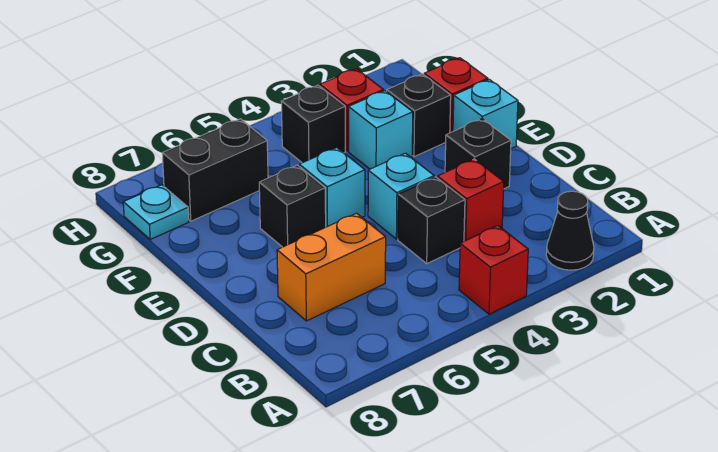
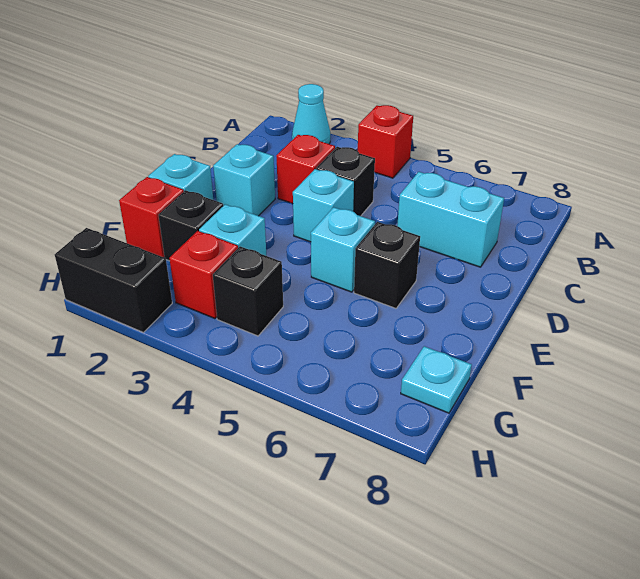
black cone A2 level 1 -> cyan cone A2 level 1
orange brick C6:C7 level 1 -> cyan brick C6:C7 level 1
black brick D2 level 1 -> cyan brick D2 level 1
black brick G6:G7 level 1 -> black brick H1:H2 level 1

